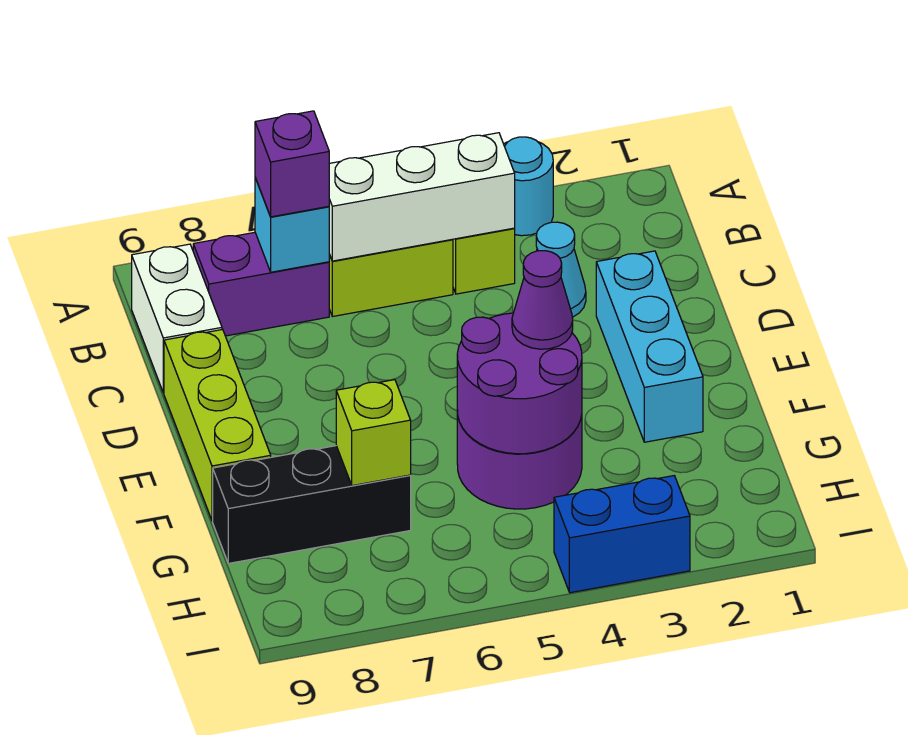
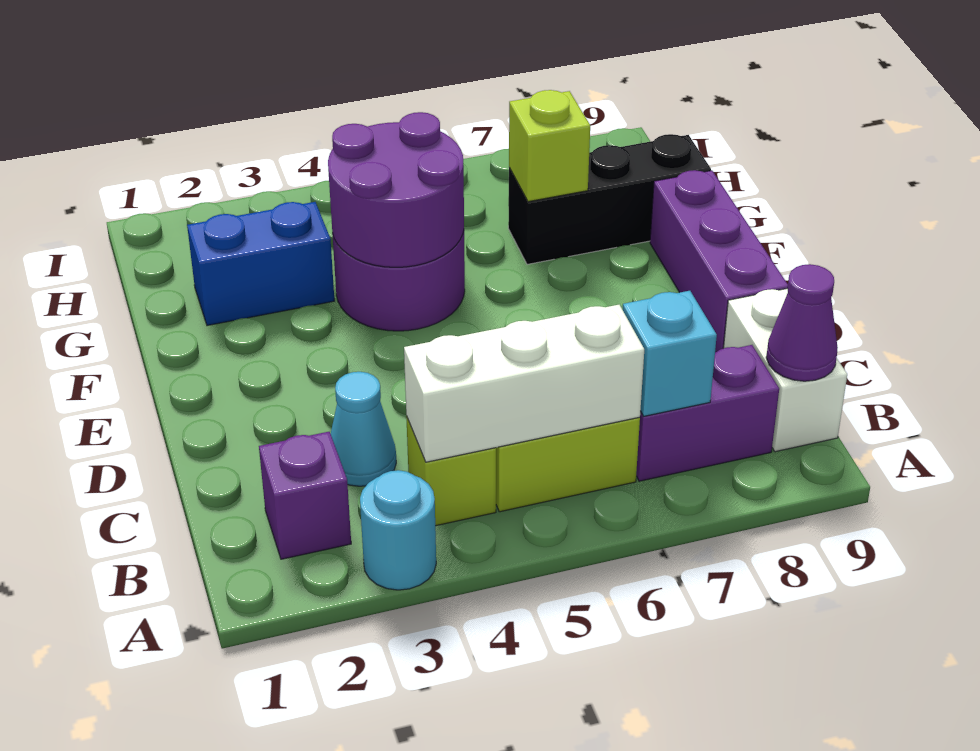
purple brick B7 level 3 -> purple brick B2 level 1
cyan brick D2:F2 level 1 -> none
lime brick D9:F9 level 1 -> purple brick D9:F9 level 1
purple cone F4 level 3 -> purple cone B9 level 2
blue brick I3:I4 level 1 -> blue brick G2:G3 level 1

